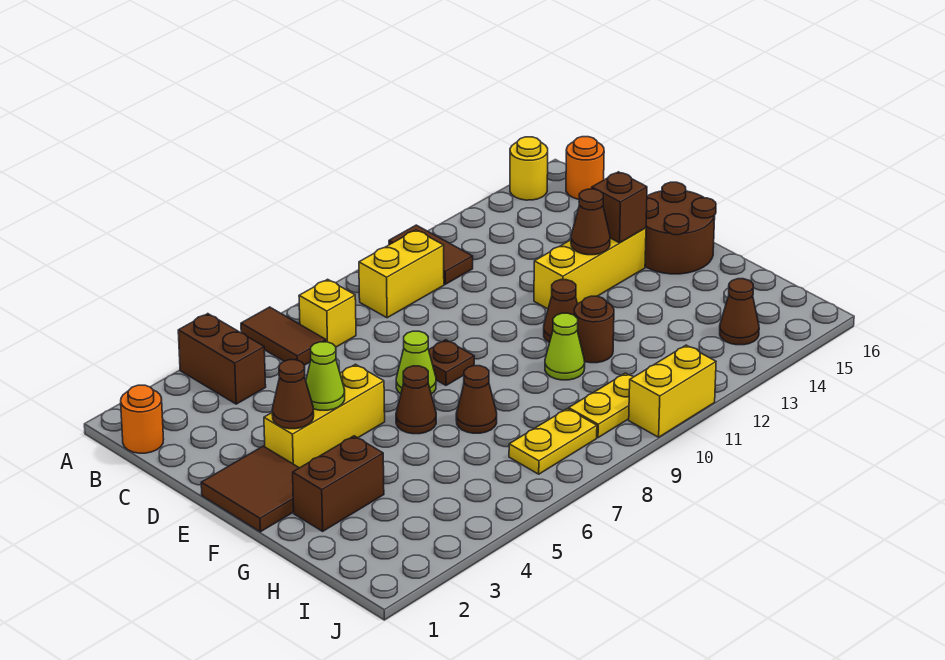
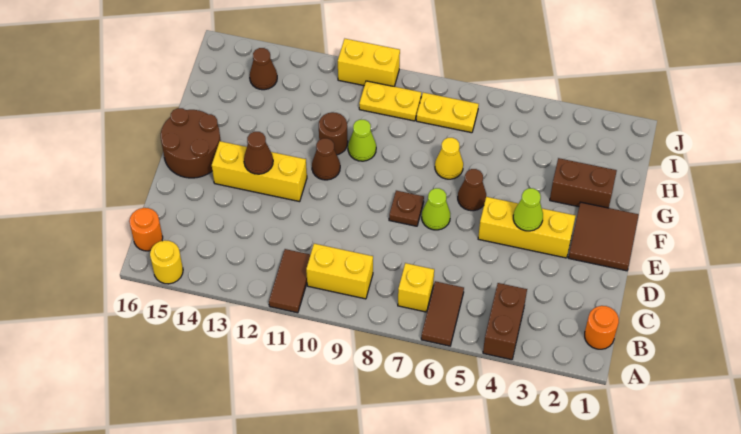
brown cone E3 level 2 -> none
brown brick E14 level 2 -> none
brown cone G7 level 1 -> yellow cone G7 level 1

